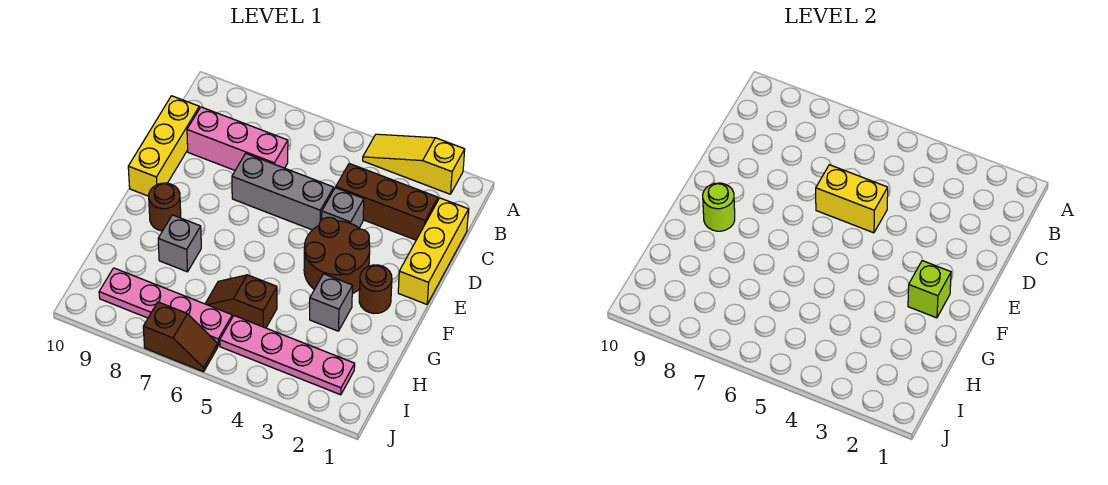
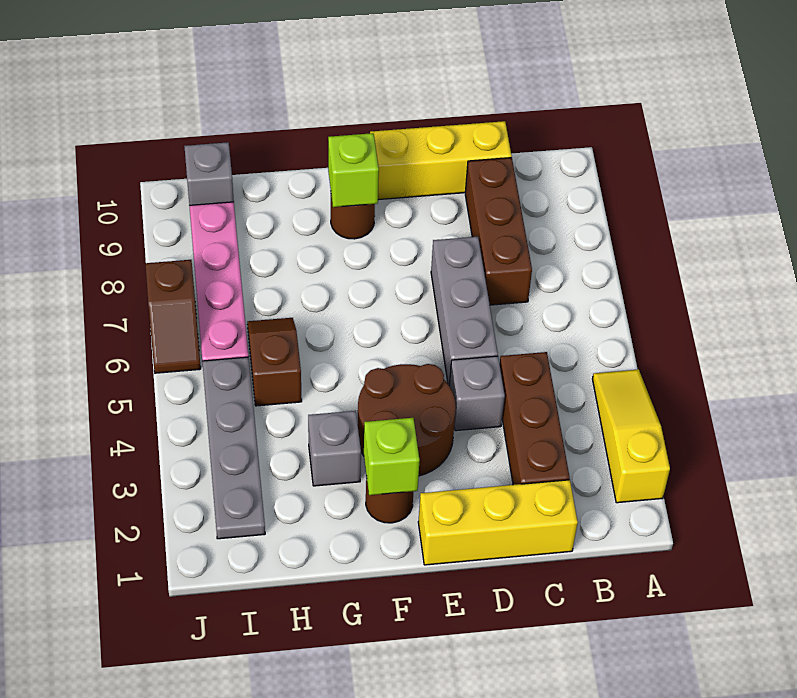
pink brick C7:C9 level 1 -> brown brick C7:C9 level 1
yellow brick D5:D6 level 2 -> none
lime round brick F9 level 2 -> lime brick F9 level 2
grey brick G8 level 1 -> grey brick I10 level 1
pink plate I2:I5 level 1 -> grey plate I2:I5 level 1

